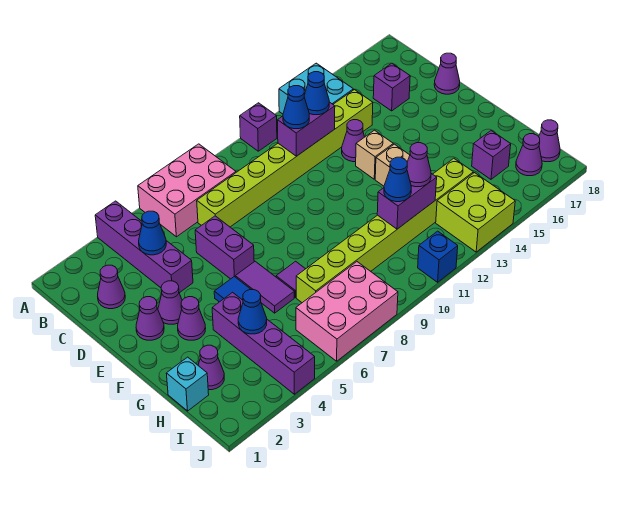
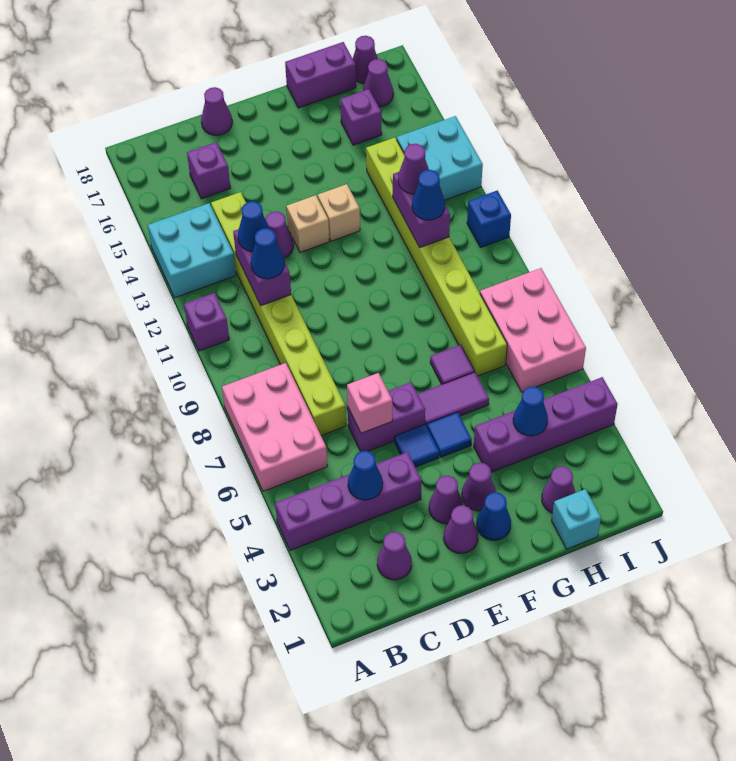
none -> pink brick D6 level 2
none -> blue tile E5 level 1
none -> blue cone F2 level 1
none -> purple brick G18:H18 level 1
lime brick I13:J14 level 1 -> cyan brick I13:J14 level 1

